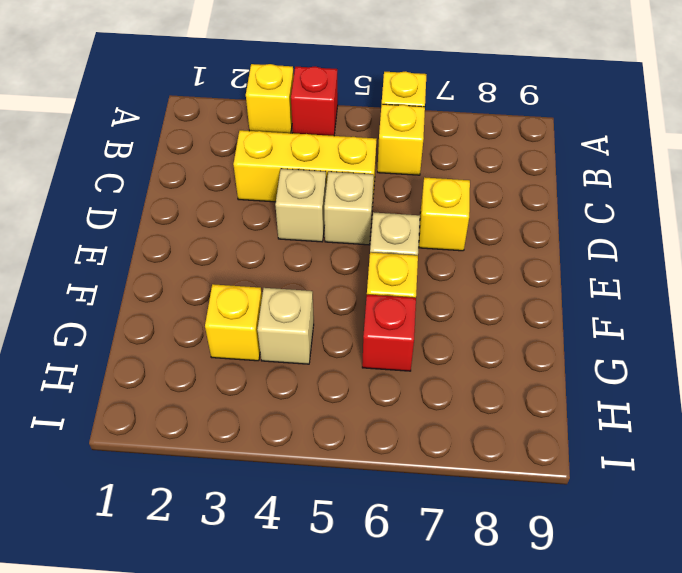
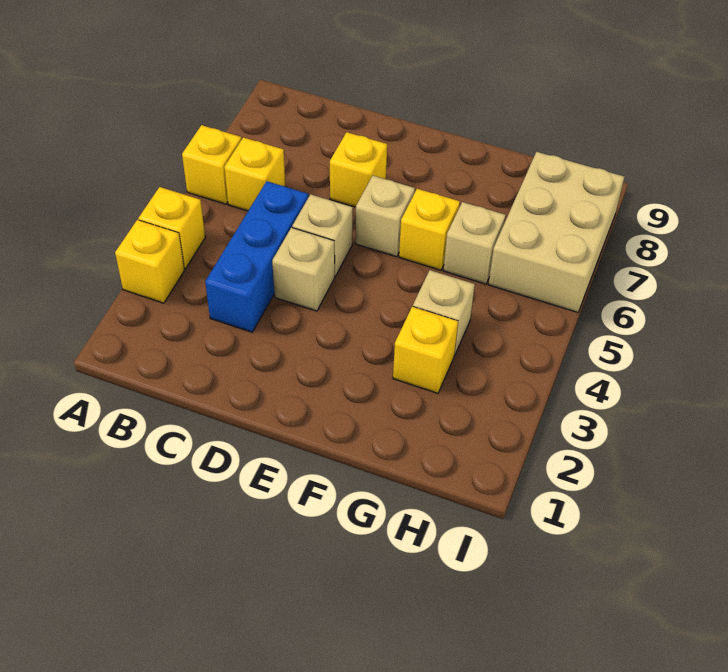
red brick A4 level 1 -> yellow brick A4 level 1
yellow brick C3:C5 level 1 -> blue brick C3:C5 level 1
red brick G6 level 1 -> tan brick G6 level 1
none -> tan brick H6:I8 level 1

